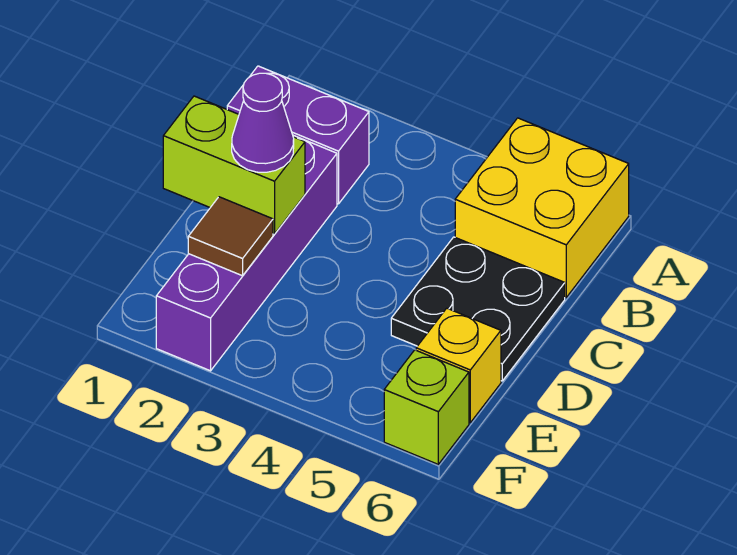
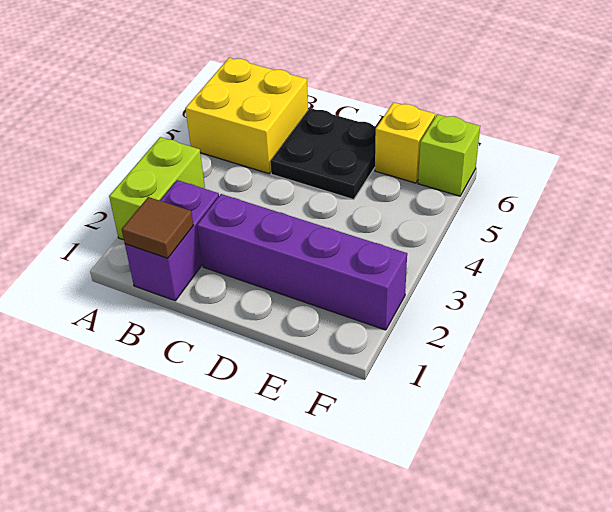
lime brick D1:D2 level 2 -> lime brick A2:A3 level 1
purple cone D2 level 3 -> none
brown tile E2 level 2 -> brown tile B1 level 2

